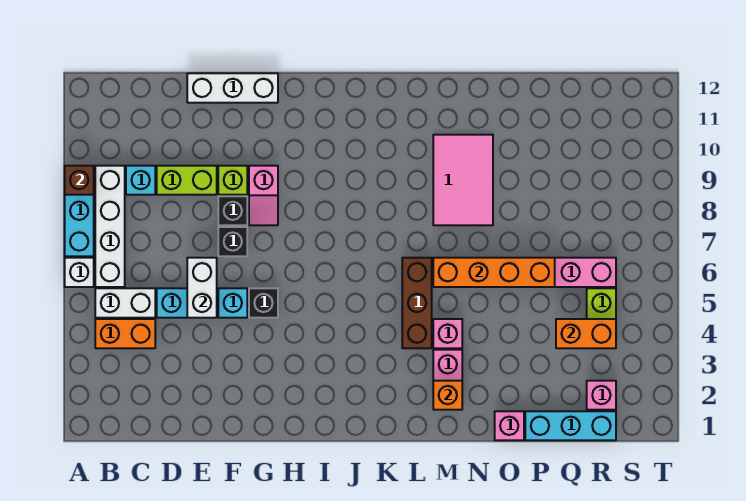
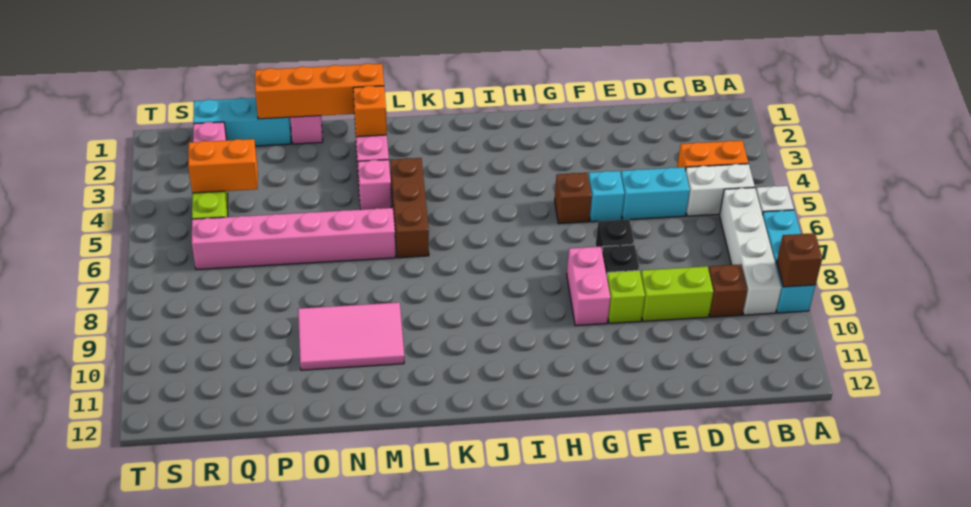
cyan brick C9 level 1 -> brown brick C9 level 1
white brick E5:E6 level 2 -> none
white brick E12:G12 level 1 -> none
black brick G5 level 1 -> brown brick G5 level 1
pink slope G8:G9 level 1 top 9 -> pink brick G8:G9 level 1
orange brick M6:P6 level 2 -> orange brick M1:P1 level 2
pink tile M8:N10 level 1 -> pink tile M9:O10 level 1

